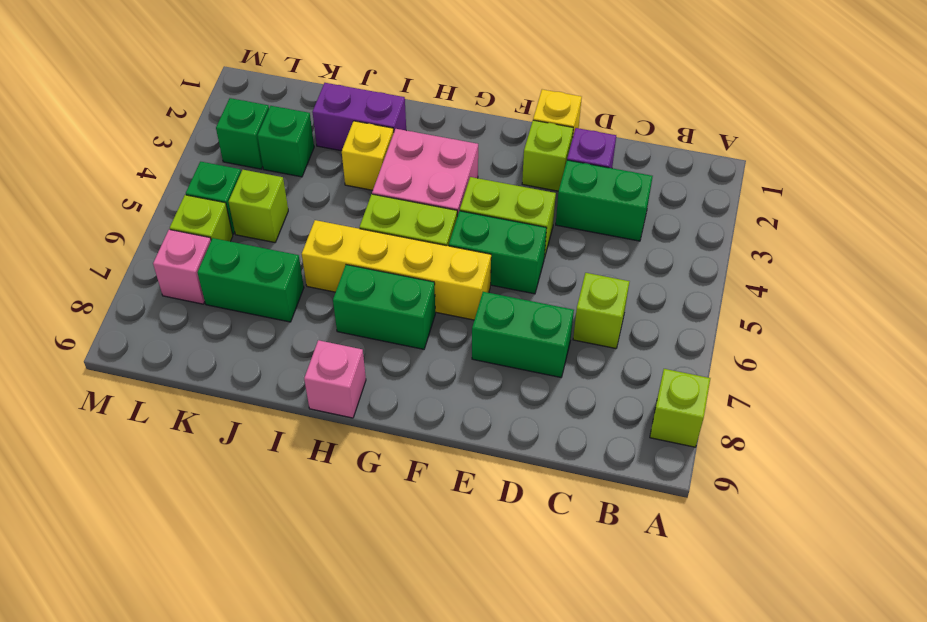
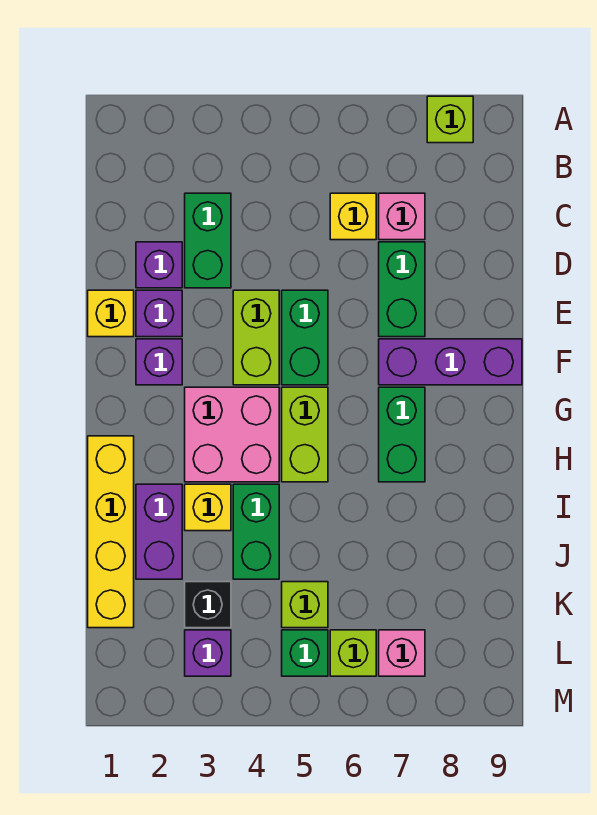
lime brick C6 level 1 -> yellow brick C6 level 1
lime brick E2 level 1 -> purple brick E2 level 1
none -> purple brick F2 level 1
yellow brick F6:I6 level 1 -> yellow brick H1:K1 level 1
none -> purple brick F7:F9 level 1
pink brick H9 level 1 -> pink brick C7 level 1
green brick J7:K7 level 1 -> green brick I4:J4 level 1
green brick K3 level 1 -> black brick K3 level 1
green brick L3 level 1 -> purple brick L3 level 1

